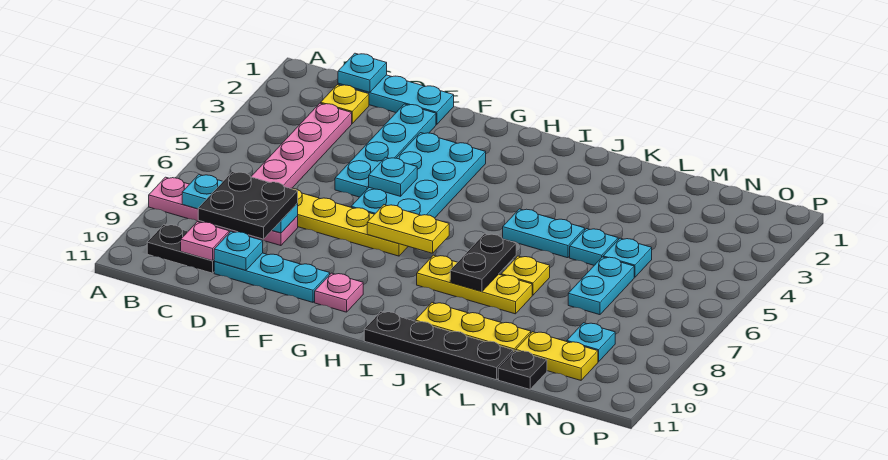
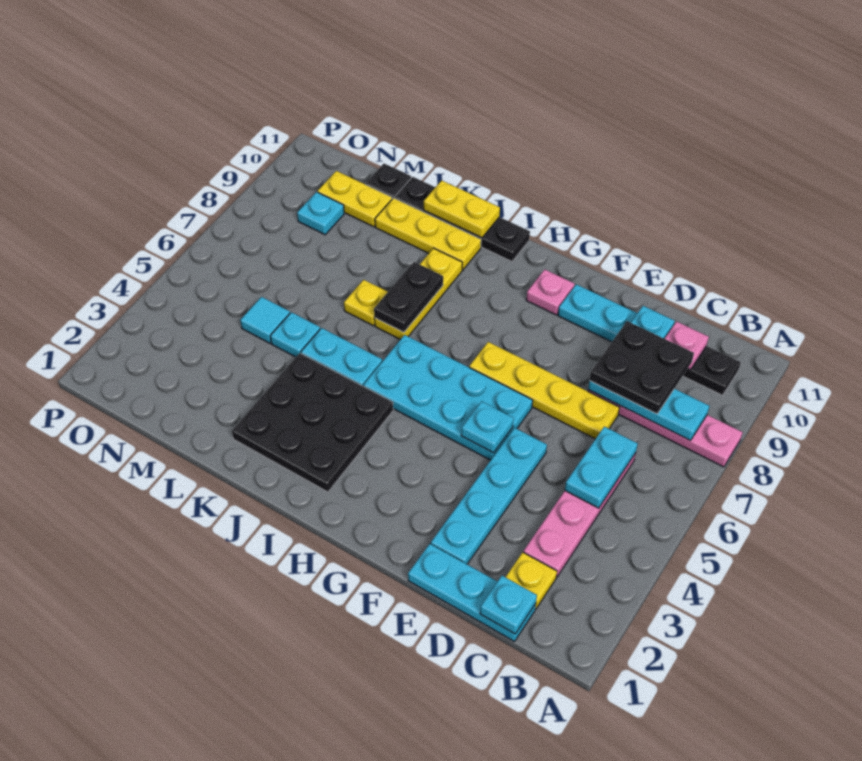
cyan plate F3:G6 level 1 -> cyan plate F5:I6 level 1
yellow plate G7:H7 level 2 -> yellow plate J11:K11 level 2
none -> black plate I2:K4 level 1
yellow plate I8:K8 level 1 -> yellow plate J7:J9 level 1
cyan plate M5 level 1 -> cyan tile M5 level 1
cyan plate M6:M7 level 1 -> cyan plate C5:C6 level 2

